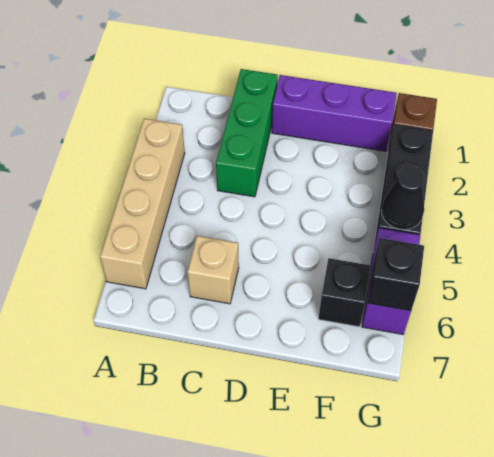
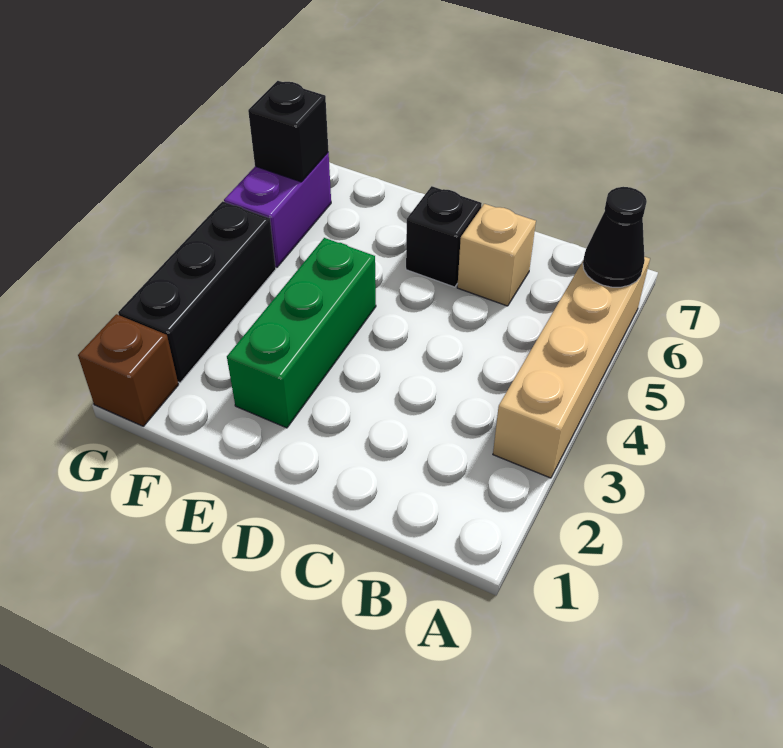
green brick C1:C3 level 1 -> green brick E2:E4 level 1
purple brick D1:F1 level 1 -> none
black brick F6 level 1 -> black brick D6 level 1
black cone G4 level 2 -> black cone A6 level 2

